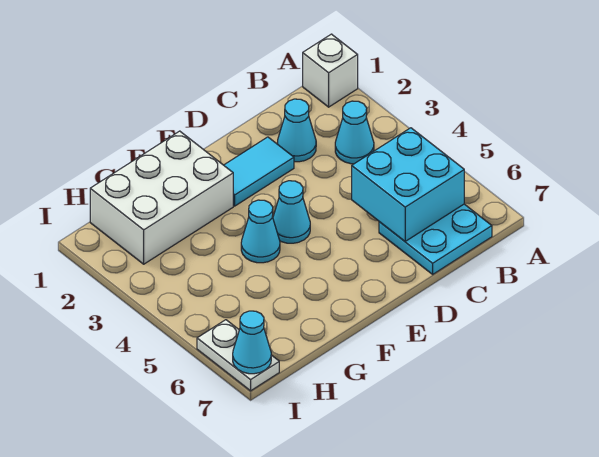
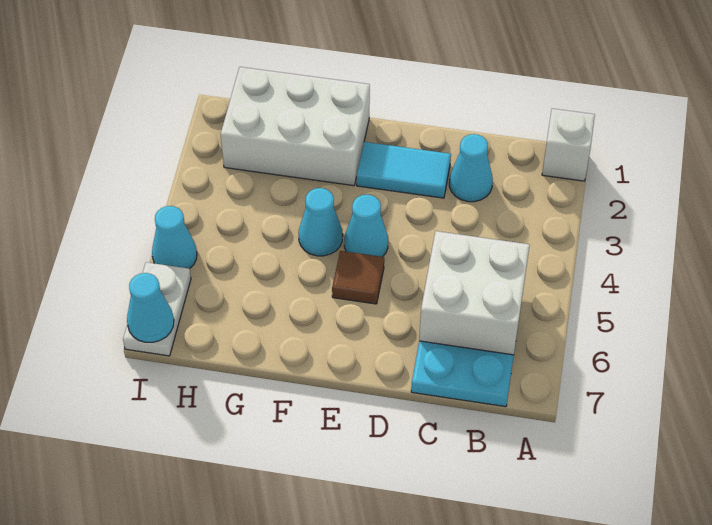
cyan cone B3 level 1 -> cyan cone I5 level 1
cyan brick B5:C6 level 2 -> white brick B5:C6 level 2
none -> brown tile E5 level 1

